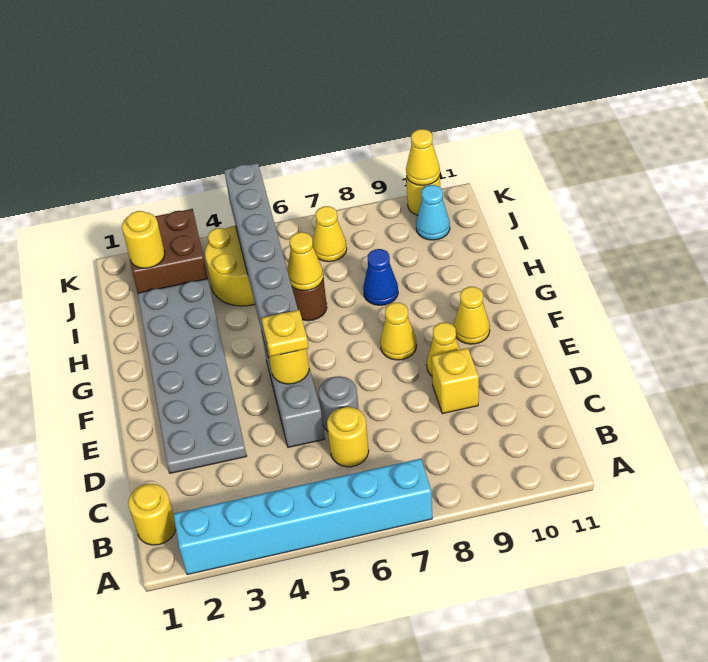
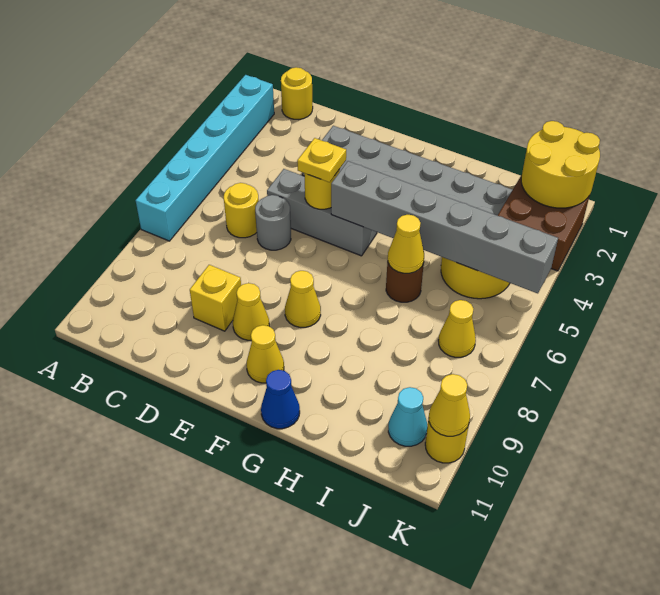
blue cone H8 level 1 -> blue cone G11 level 1
yellow round brick J2 level 2 -> yellow round brick J1:K2 level 2

